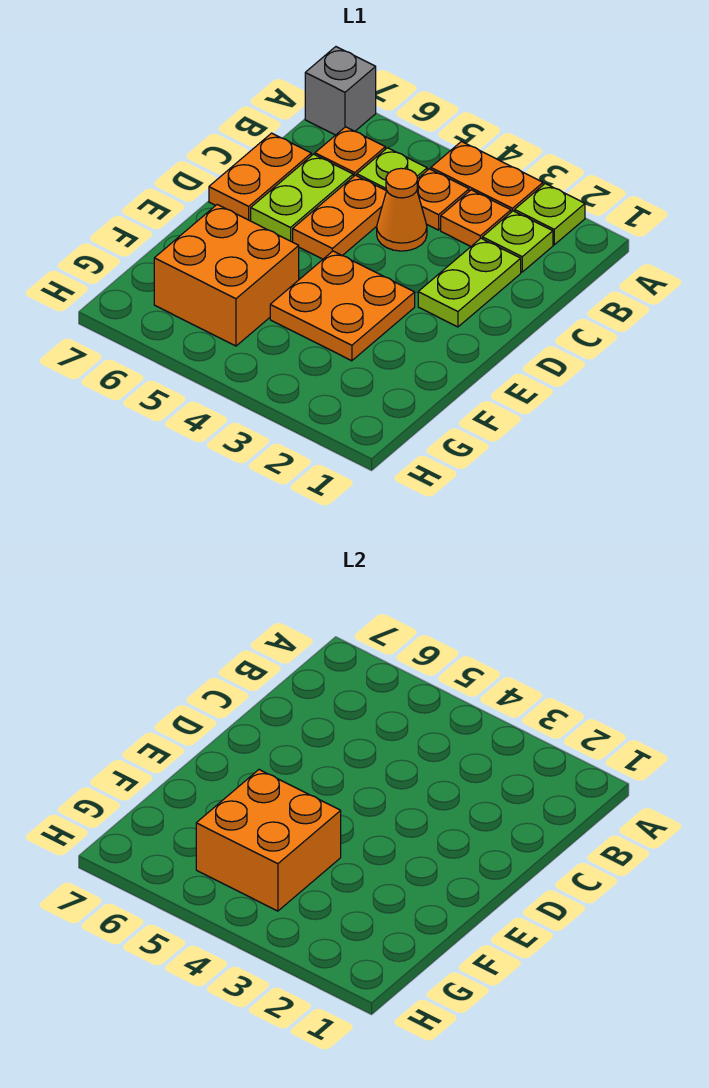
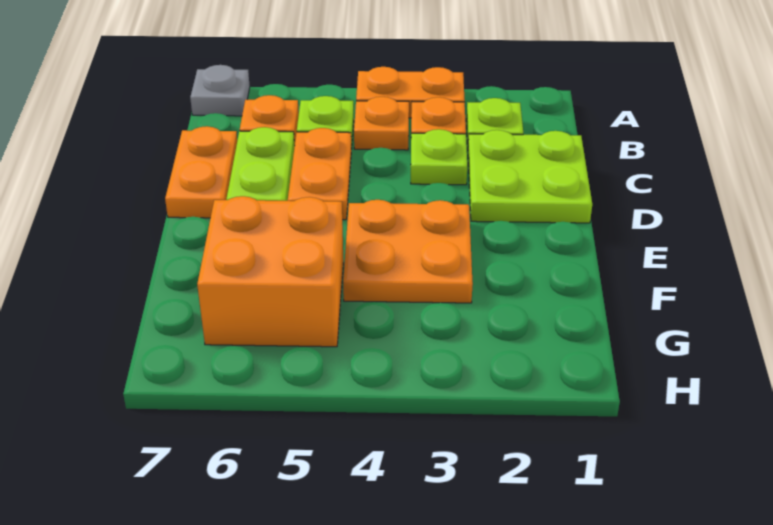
lime plate A2 level 1 -> lime plate C3 level 1
grey brick A7 level 1 -> grey plate A7 level 1
lime plate C2:D2 level 1 -> lime plate C1:D2 level 1
orange cone C4 level 1 -> none
orange brick F4:G5 level 2 -> none

